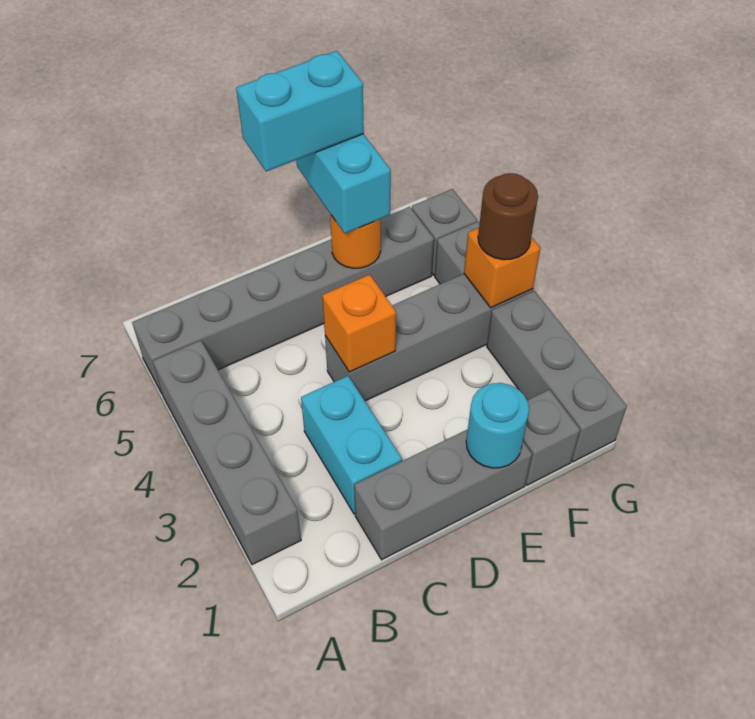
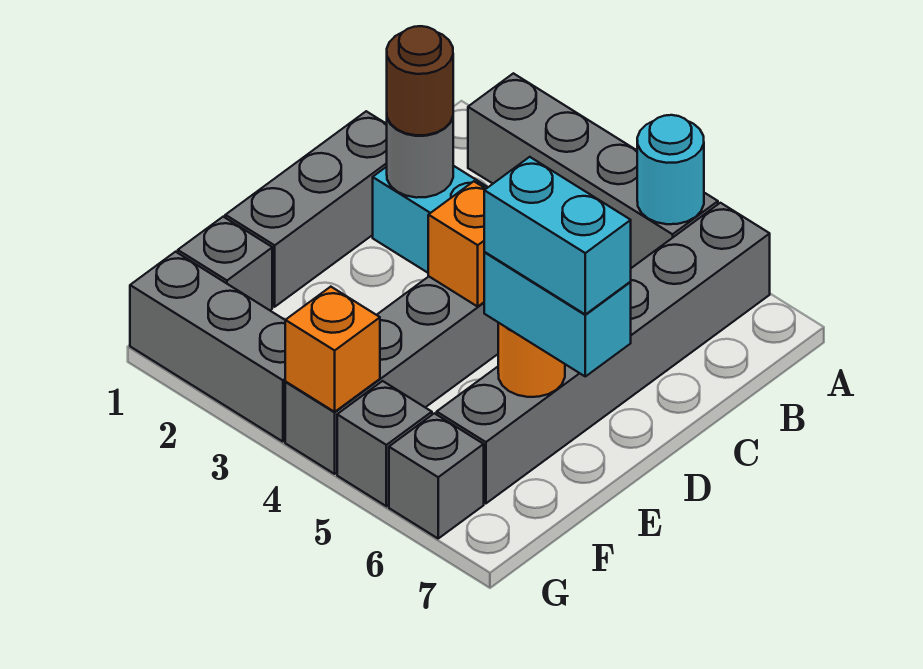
none -> grey round brick C2 level 2
cyan brick D7:E7 level 4 -> cyan brick E6:E7 level 4
cyan round brick E1 level 2 -> cyan round brick A5 level 2
brown round brick G4 level 3 -> brown round brick C2 level 3

